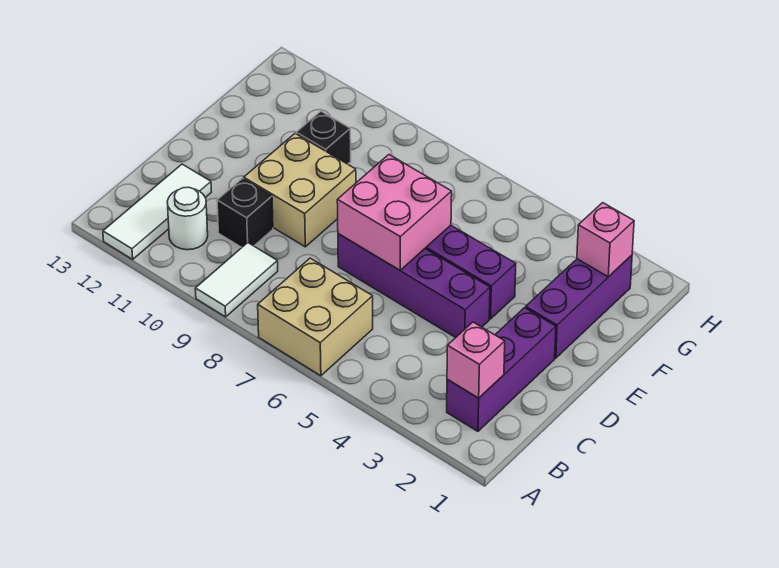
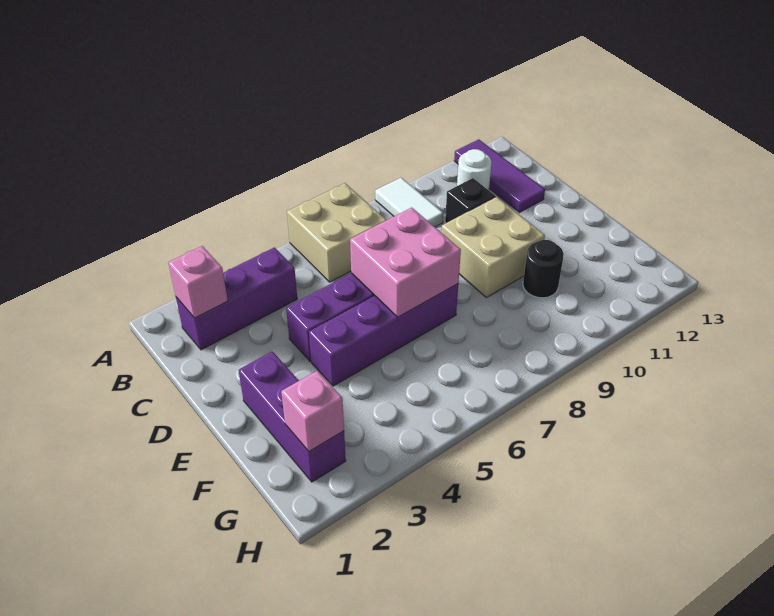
white tile A12:C12 level 1 -> purple tile A12:C12 level 1
purple brick B2:D2 level 1 -> purple brick B2:B4 level 1
black brick F10 level 1 -> black round brick F10 level 1

